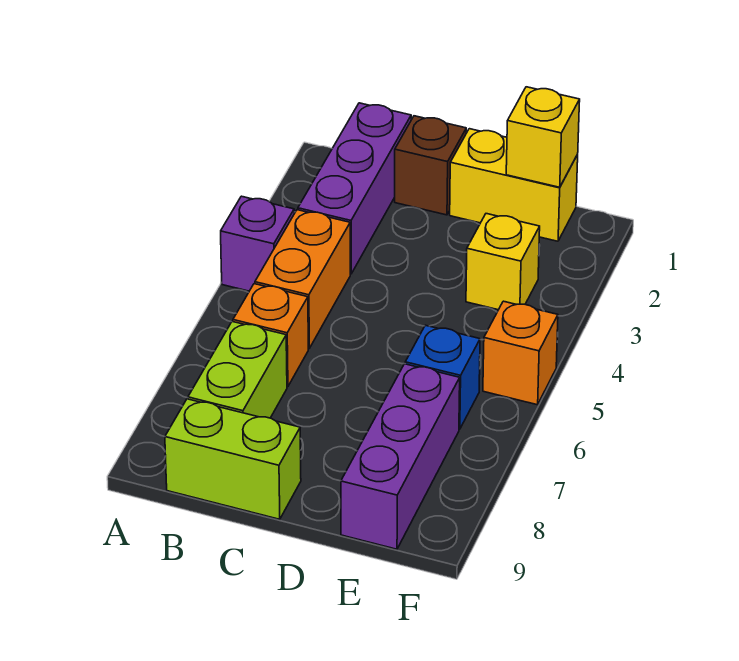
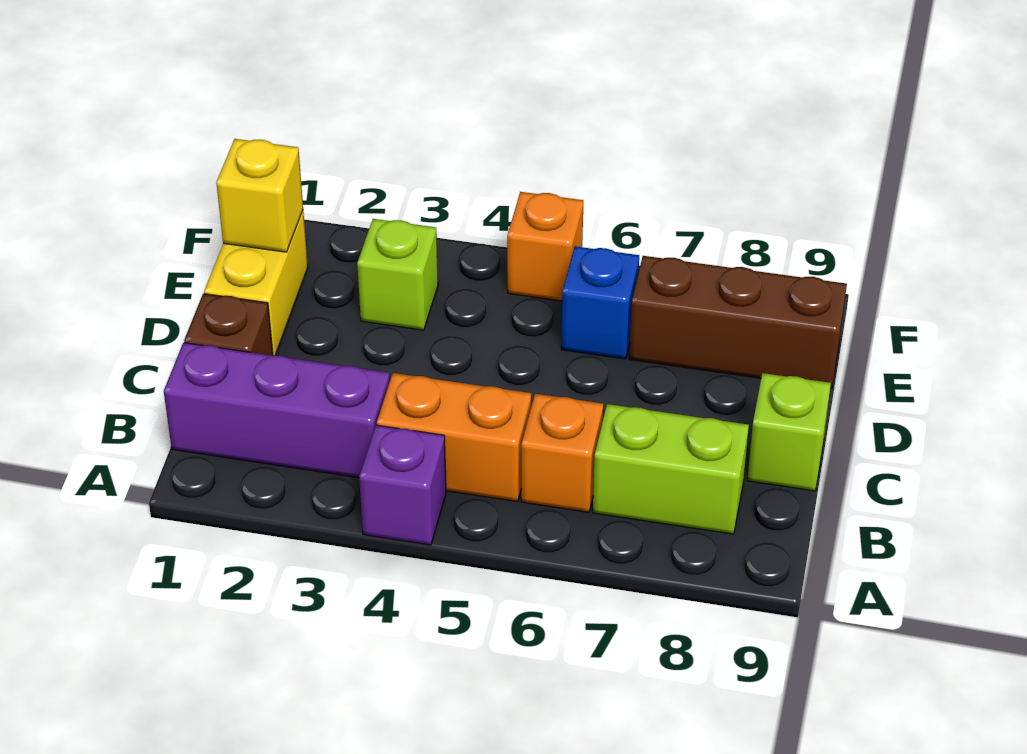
lime brick B9:C9 level 1 -> lime brick C9 level 1
yellow brick E3 level 1 -> lime brick E3 level 1
purple brick E7:E9 level 1 -> brown brick E7:E9 level 1

